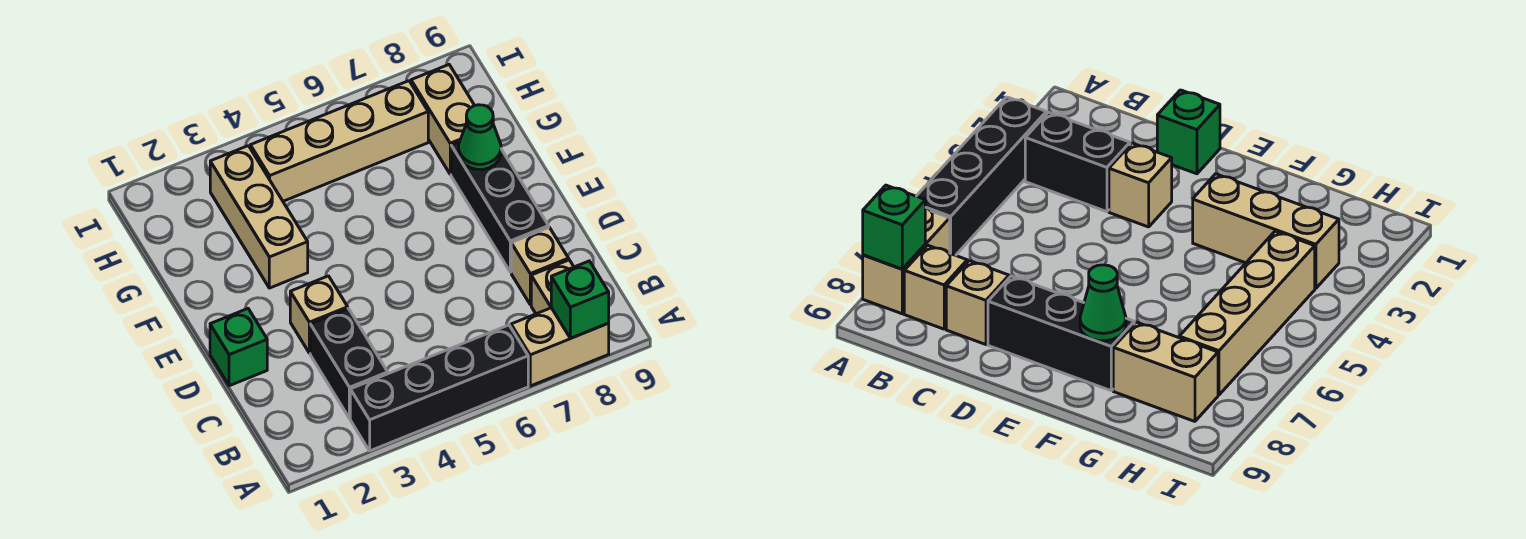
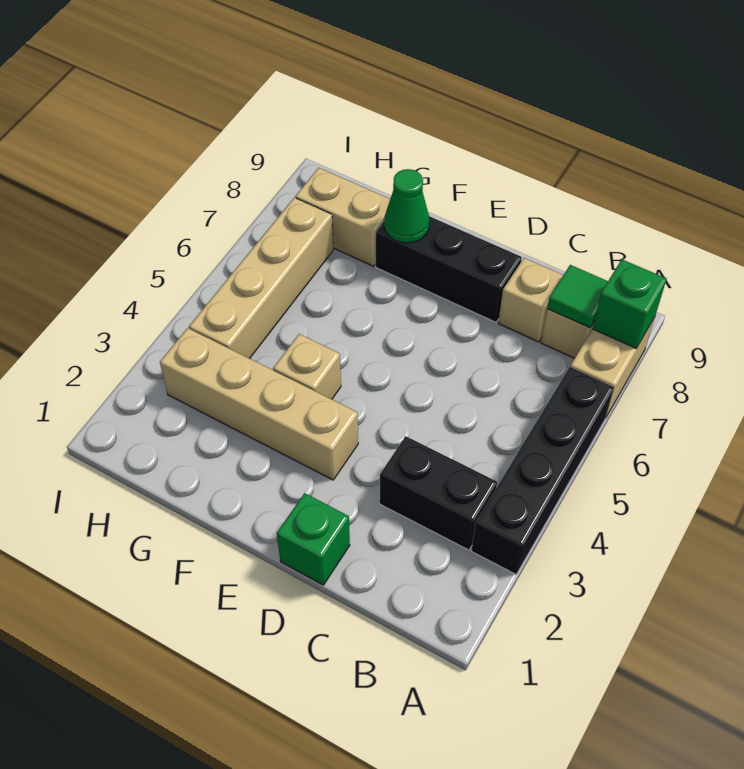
none -> green tile B8 level 2
tan brick D3 level 1 -> tan brick F4 level 1
tan brick F3:H3 level 1 -> tan brick E3:H3 level 1

